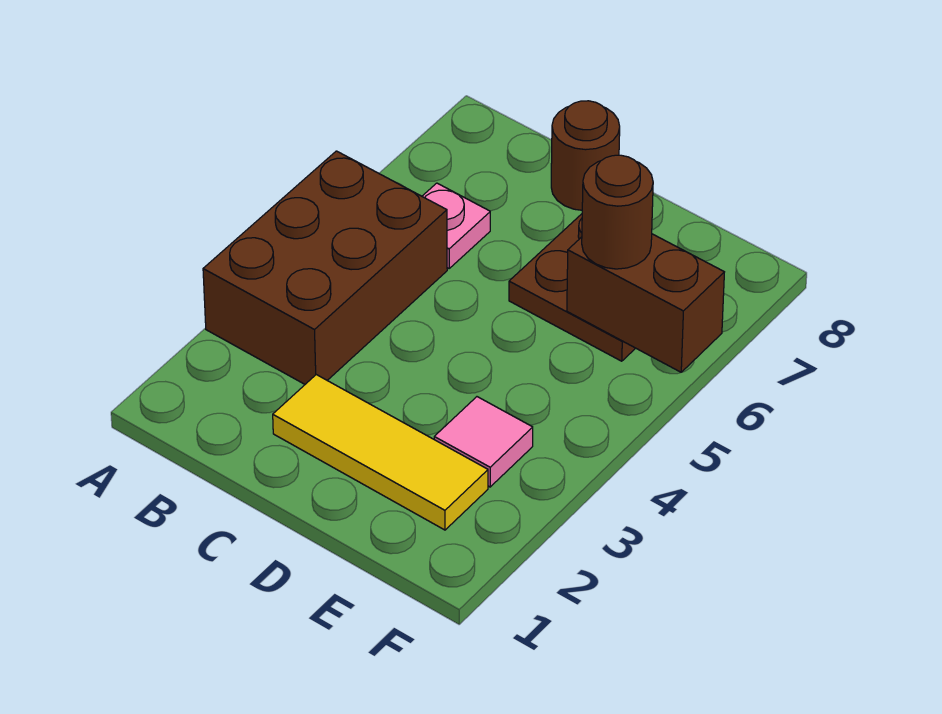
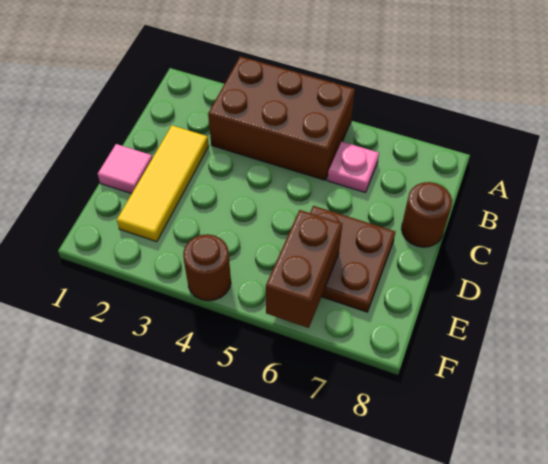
pink tile E3 level 1 -> pink tile D1 level 1
brown round brick E6 level 3 -> brown round brick F4 level 1

